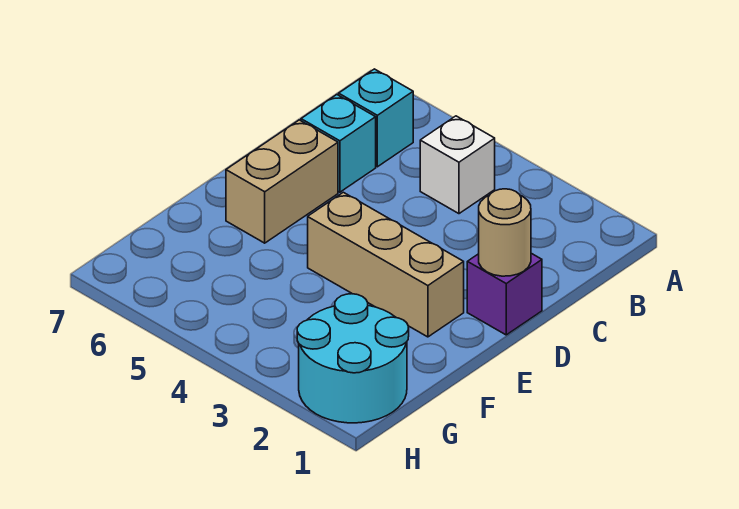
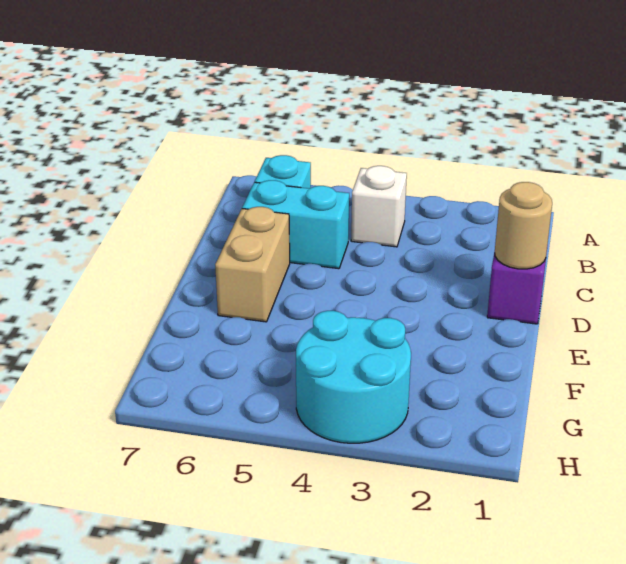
cyan brick C6 level 1 -> cyan brick C5:C6 level 1
tan brick E2:E4 level 1 -> none
cyan round brick G1:H2 level 1 -> cyan round brick G3:H4 level 1

